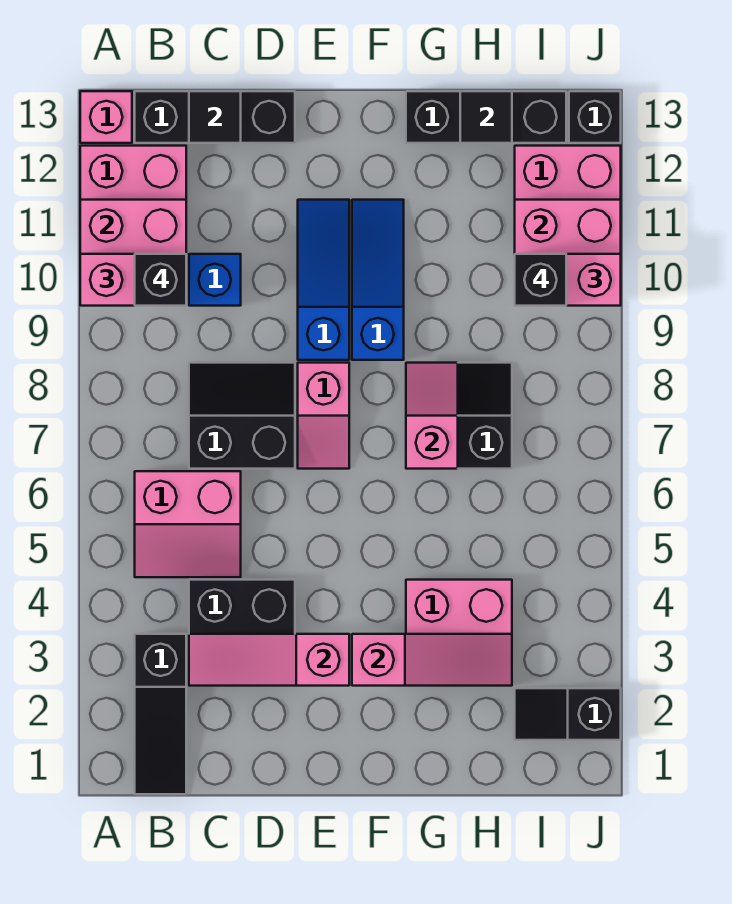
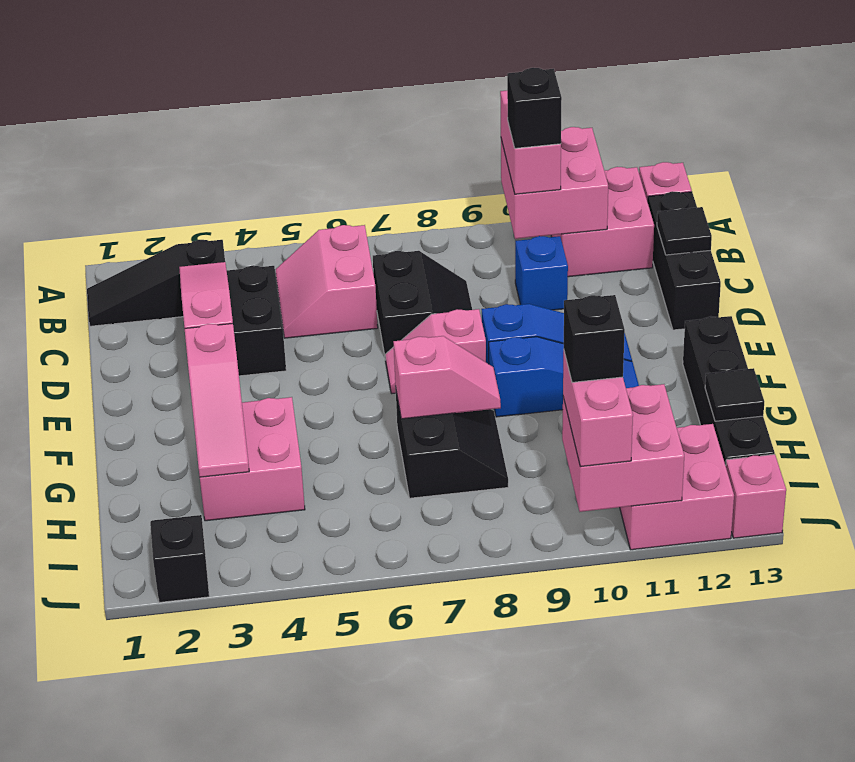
black brick G13:I13 level 1 -> black brick F13:I13 level 1
black brick J13 level 1 -> pink brick J13 level 1

